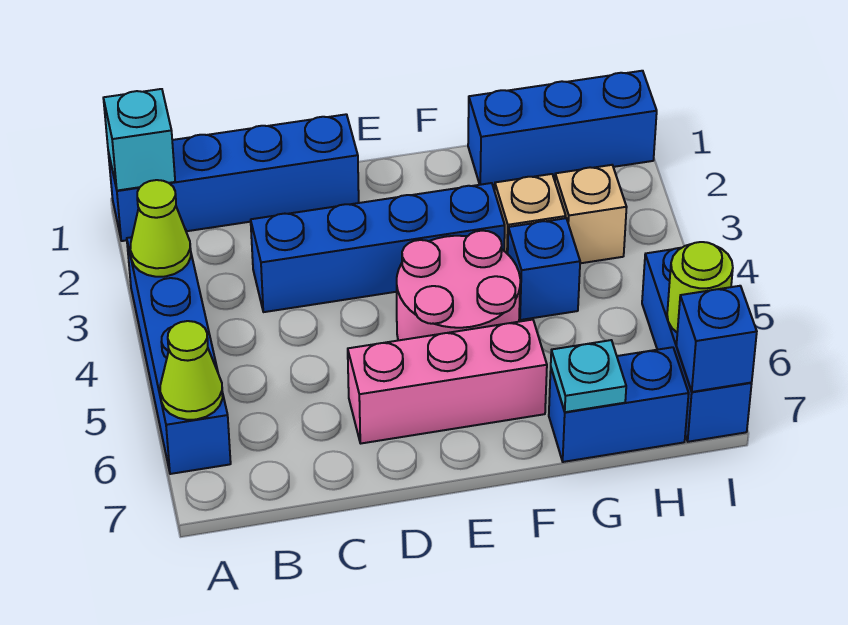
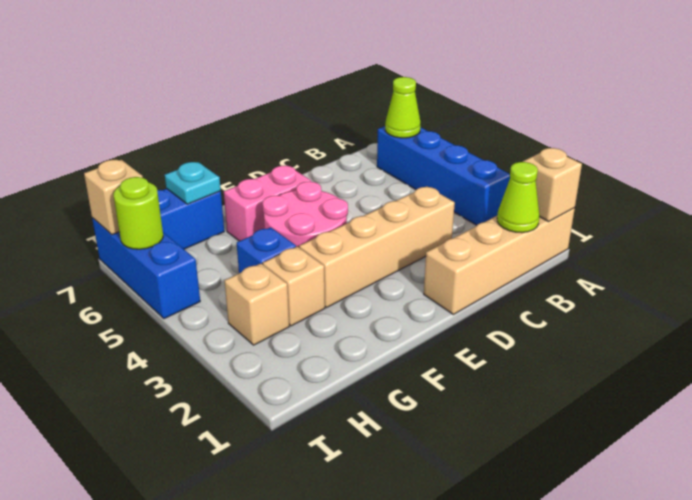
blue brick A1:D1 level 1 -> tan brick A1:D1 level 1
cyan brick A1 level 2 -> tan brick A1 level 2
lime cone A3 level 2 -> lime cone B1 level 2
blue brick C3:F3 level 1 -> tan brick C3:F3 level 1
pink brick D6:F6 level 1 -> pink brick E6:F6 level 1
blue brick G1:I1 level 1 -> none
blue brick I7 level 2 -> tan brick I7 level 2

